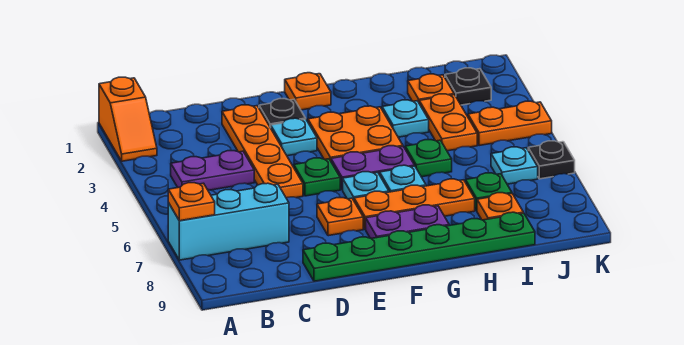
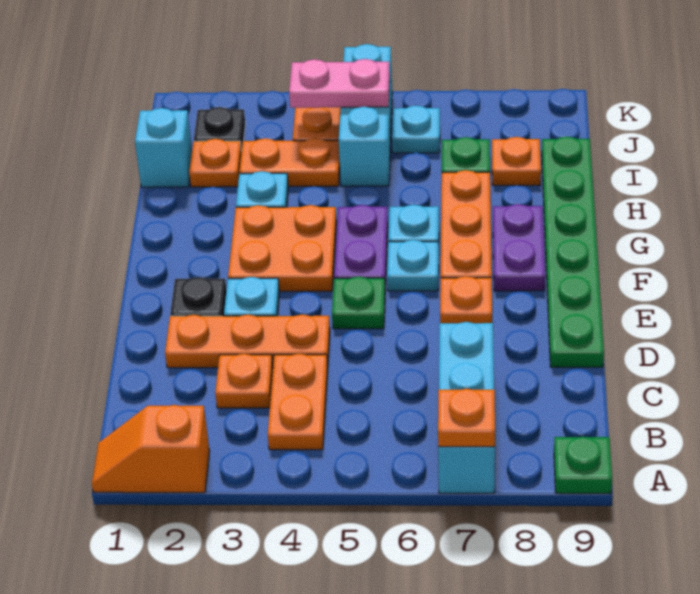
orange slope A1:A2 level 1 top 1 -> orange slope A1:A2 level 1 top 2
purple plate B4:C4 level 1 -> orange plate B4:C4 level 1
orange plate D2:D5 level 1 -> orange plate D2:D4 level 1
orange plate F1 level 1 -> orange plate C3 level 1
green plate H5 level 1 -> green plate A9 level 1
none -> cyan brick I1 level 1
none -> cyan brick I5:K5 level 1
none -> pink plate J4:J5 level 2
black plate K6 level 1 -> none

